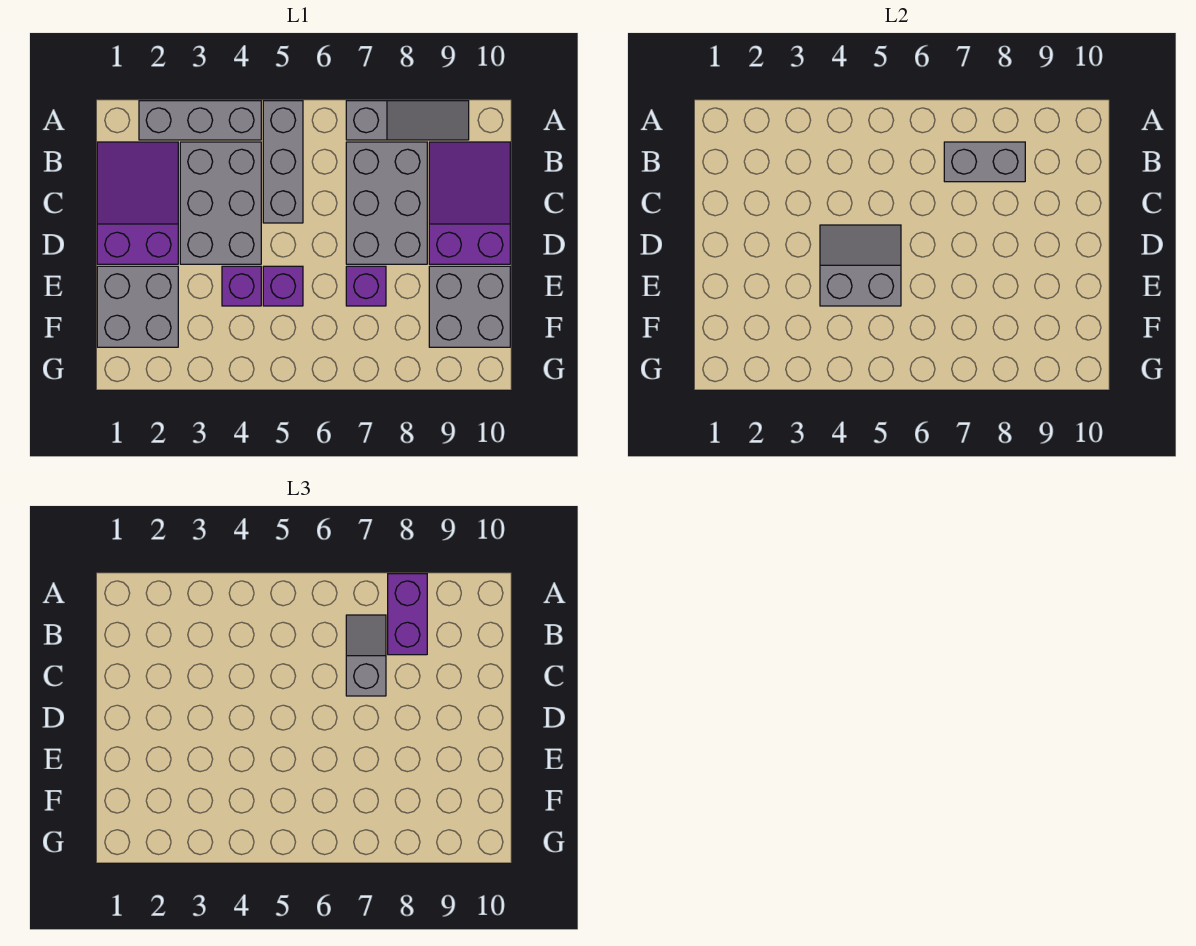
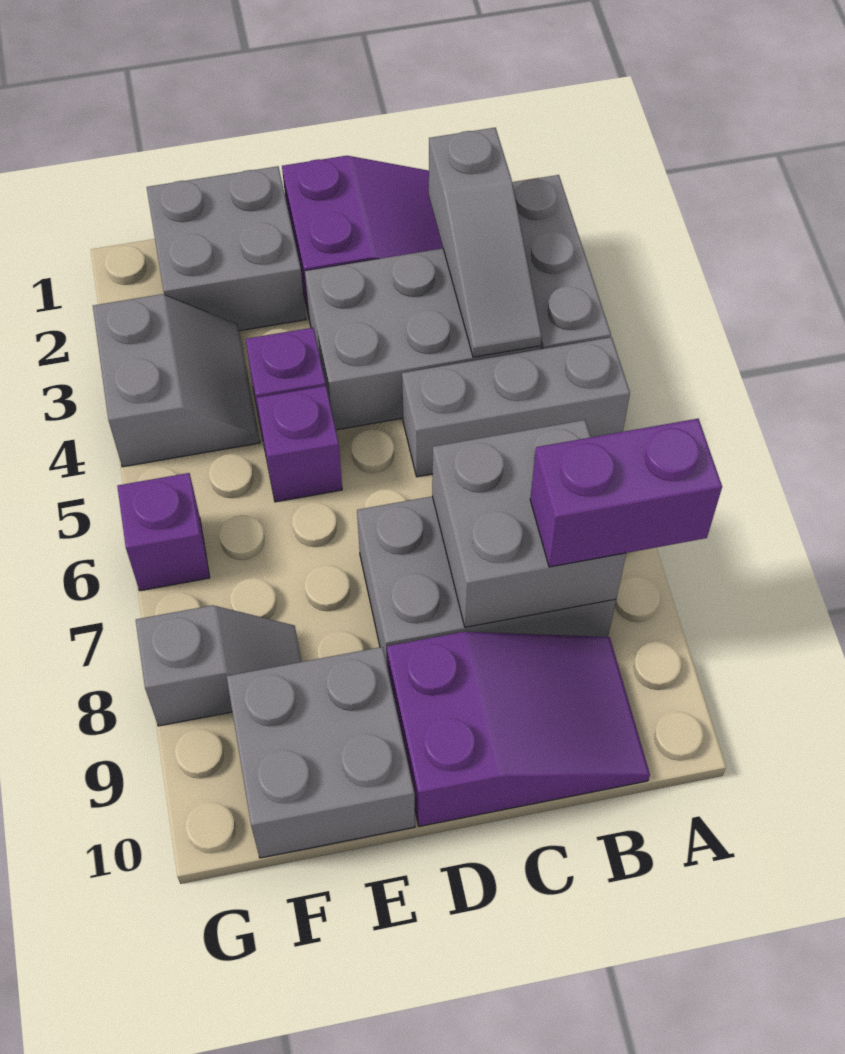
grey slope A7:A9 level 1 top 7 -> grey slope B2:B4 level 2 top 2
grey brick B7:B8 level 2 -> grey brick B7:C8 level 2
grey slope B7:C7 level 3 top C -> grey slope F8:G8 level 1 top G
grey slope D4:E5 level 2 top E -> grey slope F3:G4 level 1 top G
purple brick E7 level 1 -> purple brick G6 level 1

